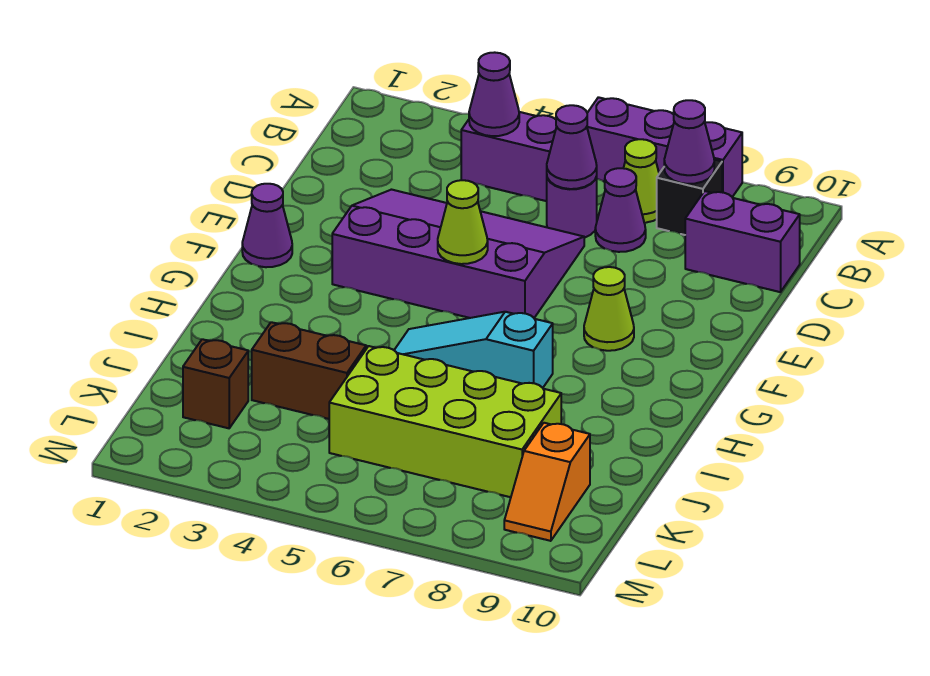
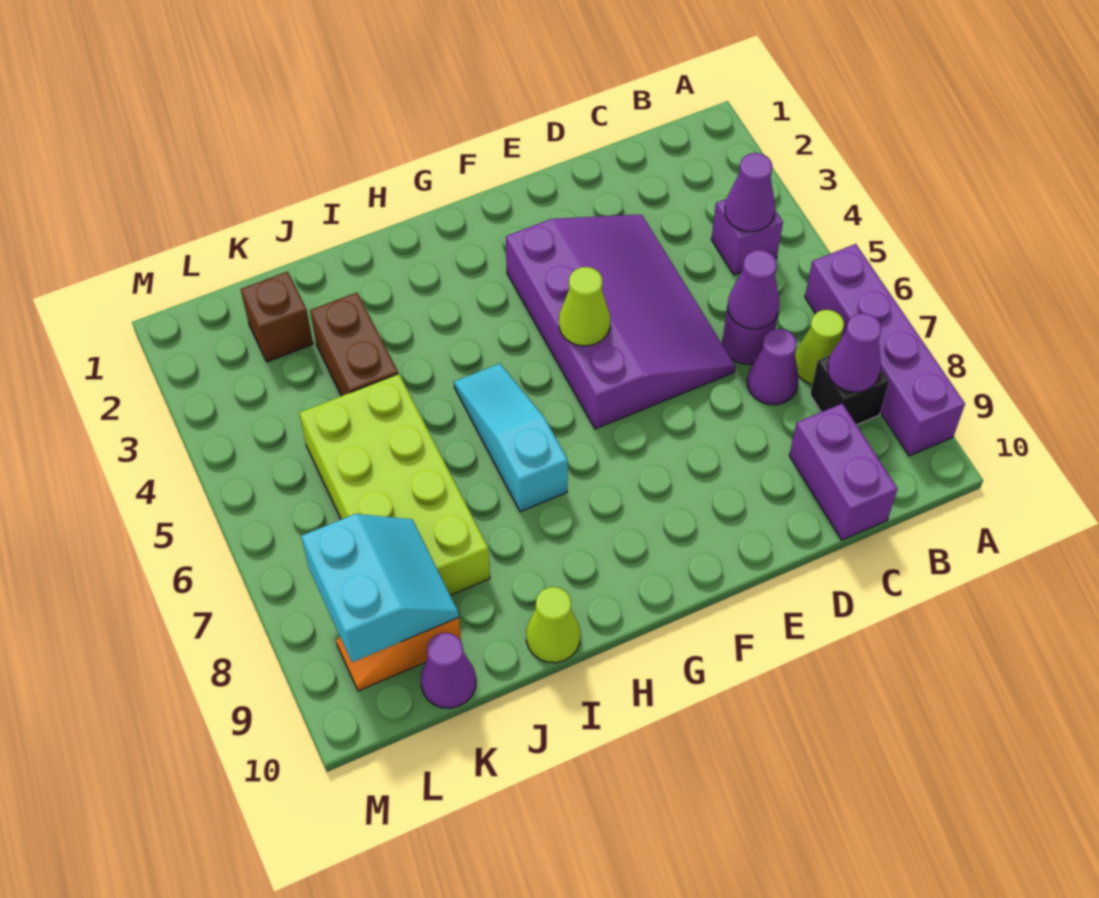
purple brick A6:A8 level 1 -> purple brick A6:A9 level 1
purple brick B4:B5 level 1 -> purple brick B4 level 1
purple cone F1 level 1 -> purple cone K10 level 1
lime cone F8 level 1 -> lime cone I10 level 1
none -> cyan slope K8:L9 level 2 top L

